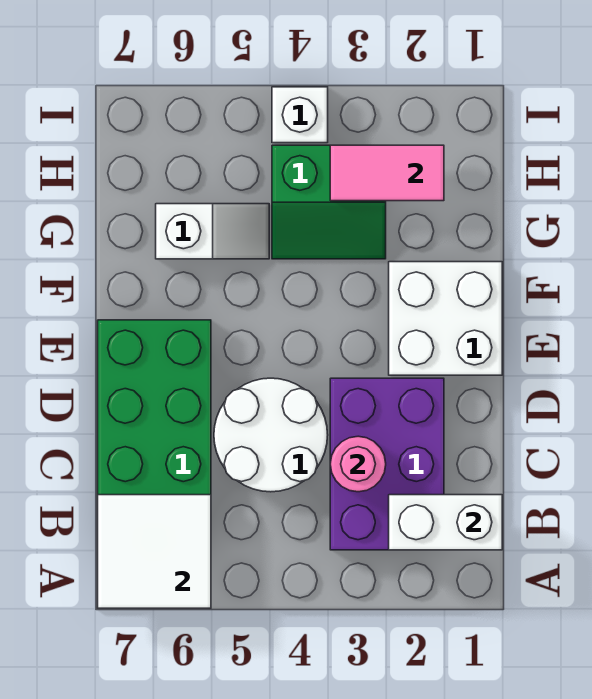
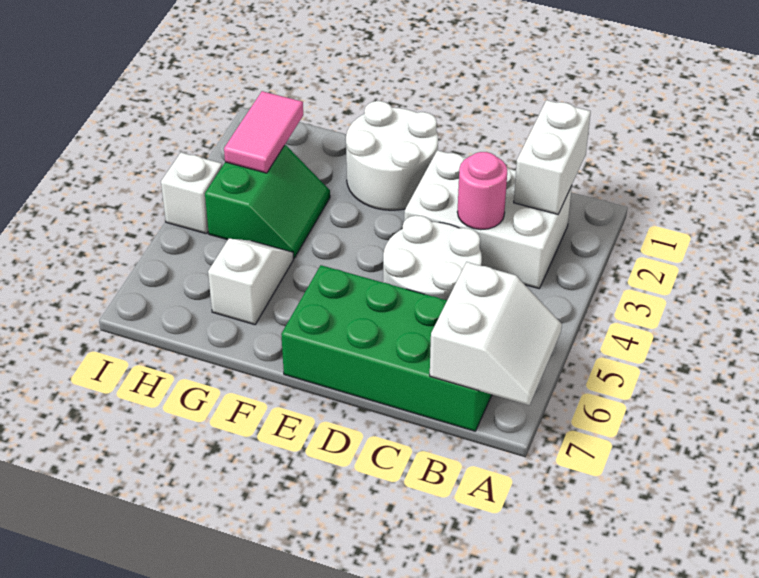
white tile A6:B7 level 2 -> white slope A6:B7 level 2 top B
purple brick B2:D3 level 1 -> white brick B2:D3 level 1
white brick E1:F2 level 1 -> white round brick E1:F2 level 1

